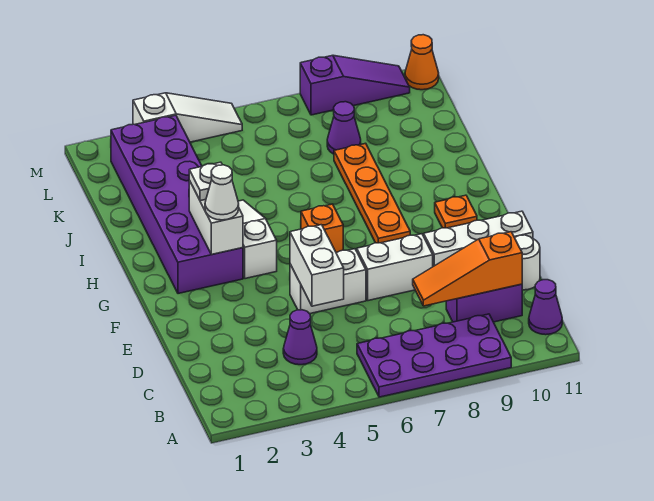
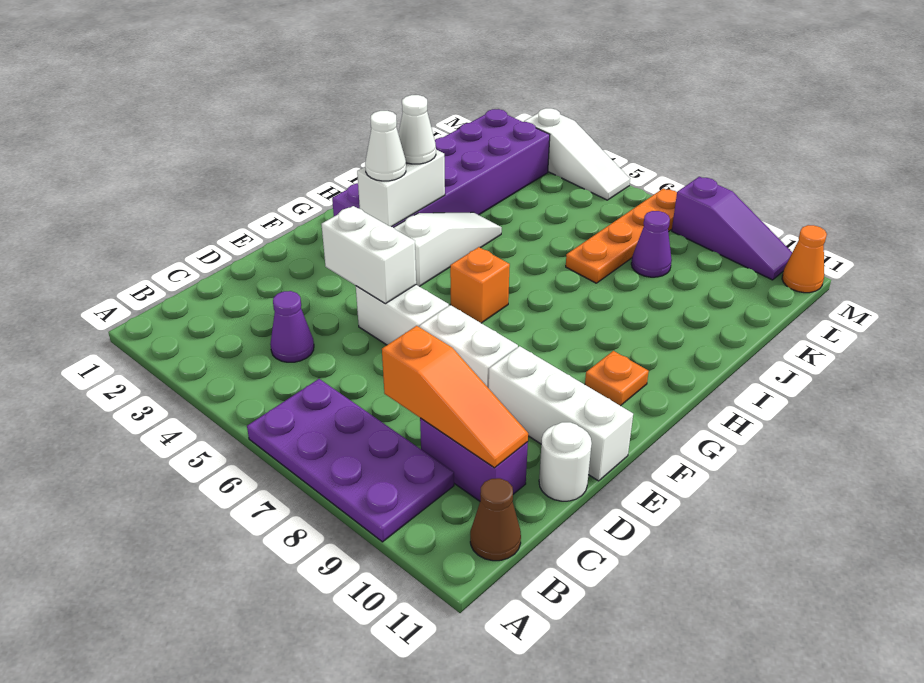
purple cone B11 level 1 -> brown cone B11 level 1
orange slope C8:C10 level 2 top 10 -> orange slope C8:C10 level 2 top 8
white brick D5:E5 level 2 -> white brick E4:E5 level 2
orange plate G8:J8 level 1 -> orange plate J7:M7 level 1
white plate H3 level 3 -> white cone H3 level 3

